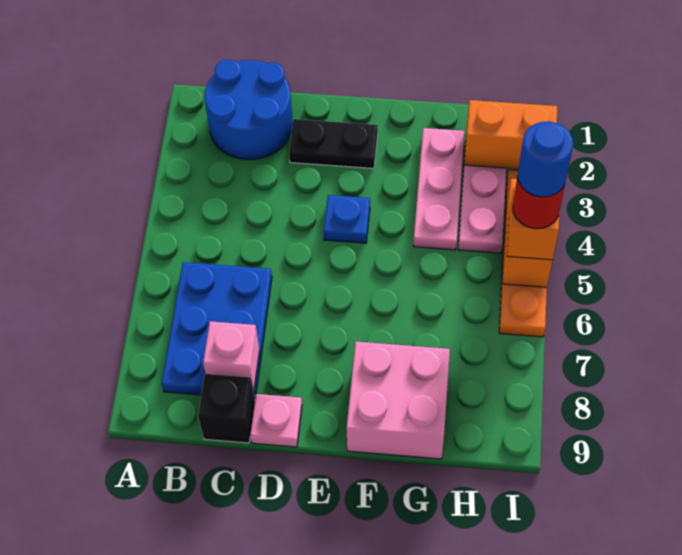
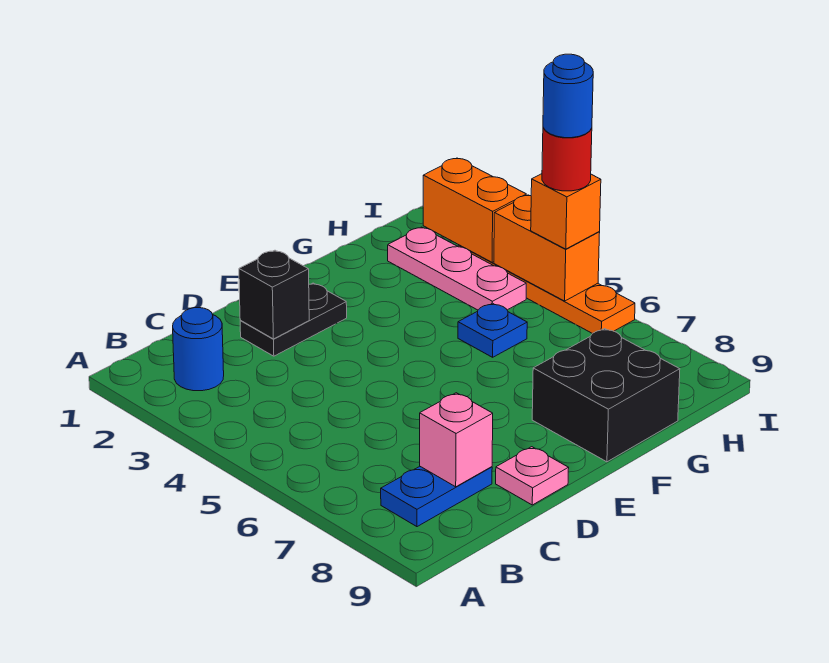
blue round brick B1:C2 level 1 -> blue round brick B2 level 1
blue plate B6:C8 level 1 -> blue plate B8:C8 level 1
black brick C9 level 1 -> black brick D2 level 2
blue plate E4 level 1 -> blue plate G5 level 1
pink brick F8:G9 level 1 -> black brick F8:G9 level 1
pink plate G2:G4 level 1 -> none
orange brick H2:I2 level 2 -> orange brick I2:I3 level 2

